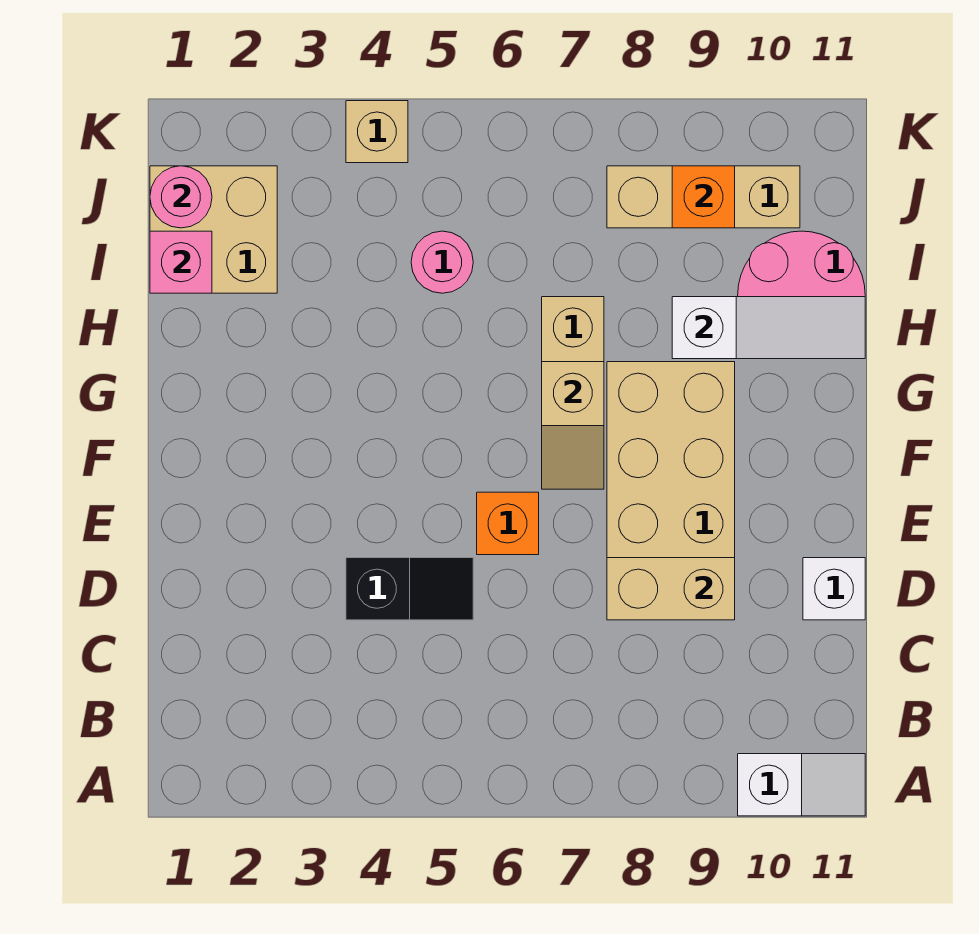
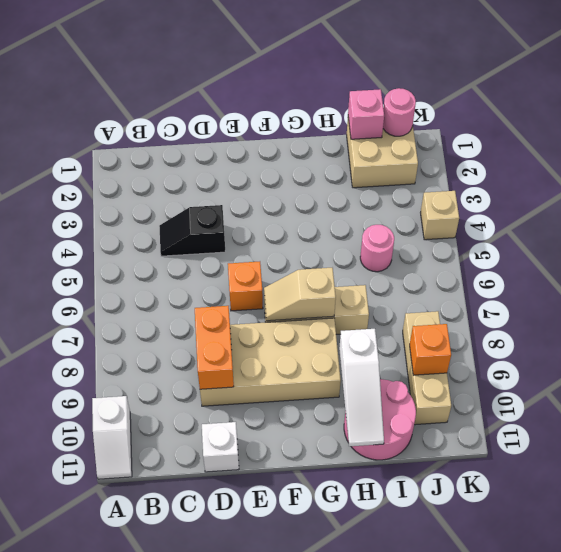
black slope D4:D5 level 1 top 4 -> black slope C4:D4 level 1 top D
tan brick D8:D9 level 2 -> orange brick D8:D9 level 2

